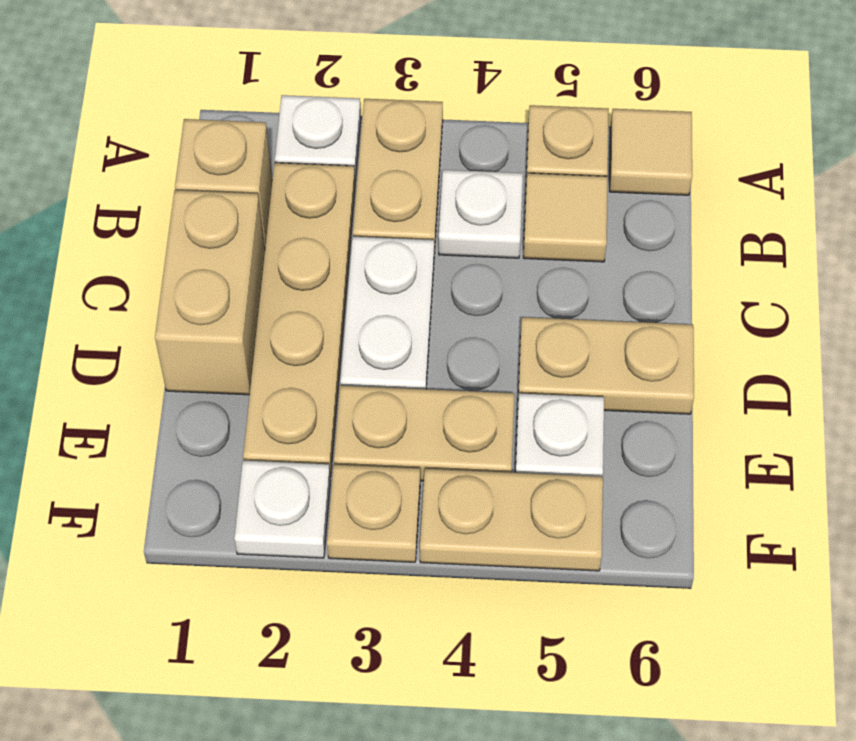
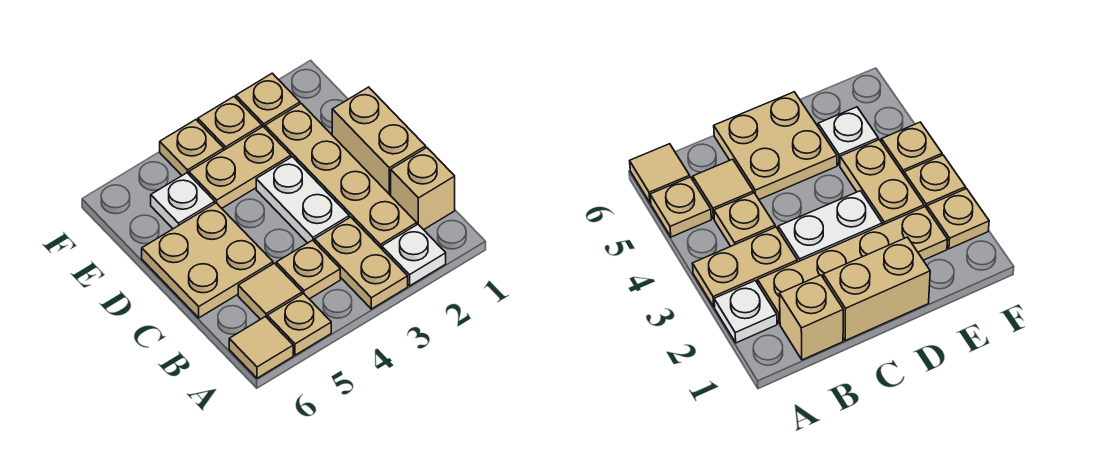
white plate B4 level 1 -> tan plate B4 level 1
tan plate D5:D6 level 1 -> tan plate C5:D6 level 1
white plate F2 level 1 -> tan plate F2 level 1
tan plate F4:F5 level 1 -> tan plate F4 level 1

